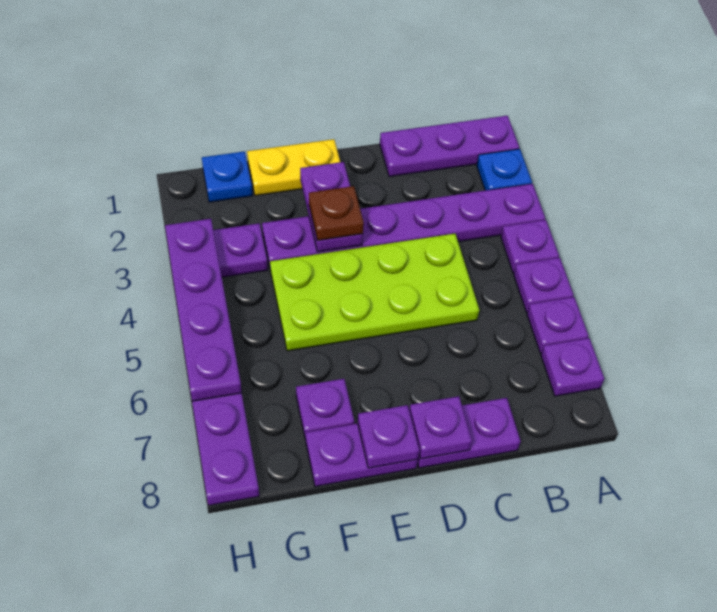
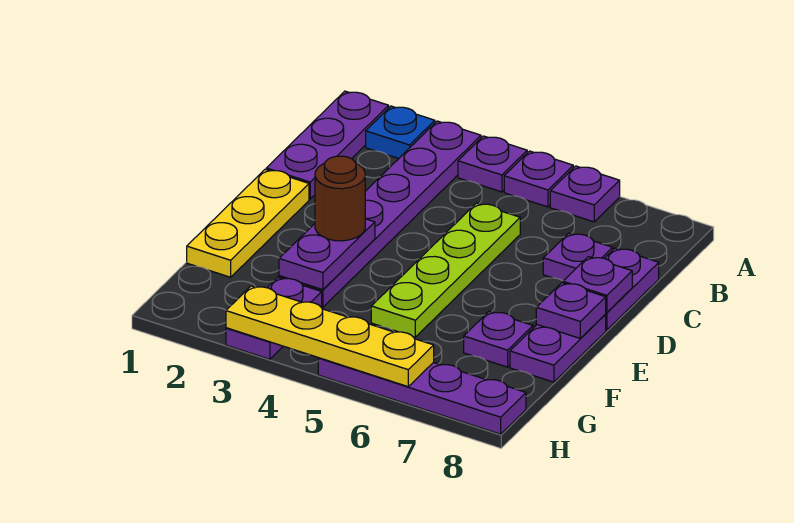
purple plate A7 level 1 -> purple plate C7 level 1
lime plate C4:F5 level 1 -> lime plate C5:F5 level 1
yellow plate E1:F1 level 1 -> yellow plate D1:F1 level 1
purple plate E2:E3 level 2 -> purple plate E3:F3 level 2
brown plate E3 level 3 -> brown round brick E3 level 3
blue plate G1 level 1 -> none
purple plate H3:H6 level 2 -> yellow plate H3:H6 level 2

